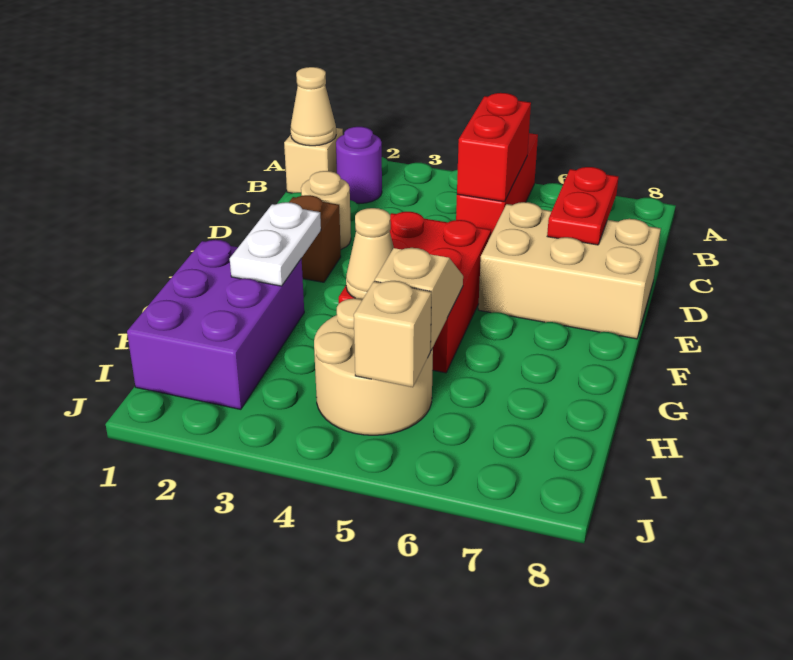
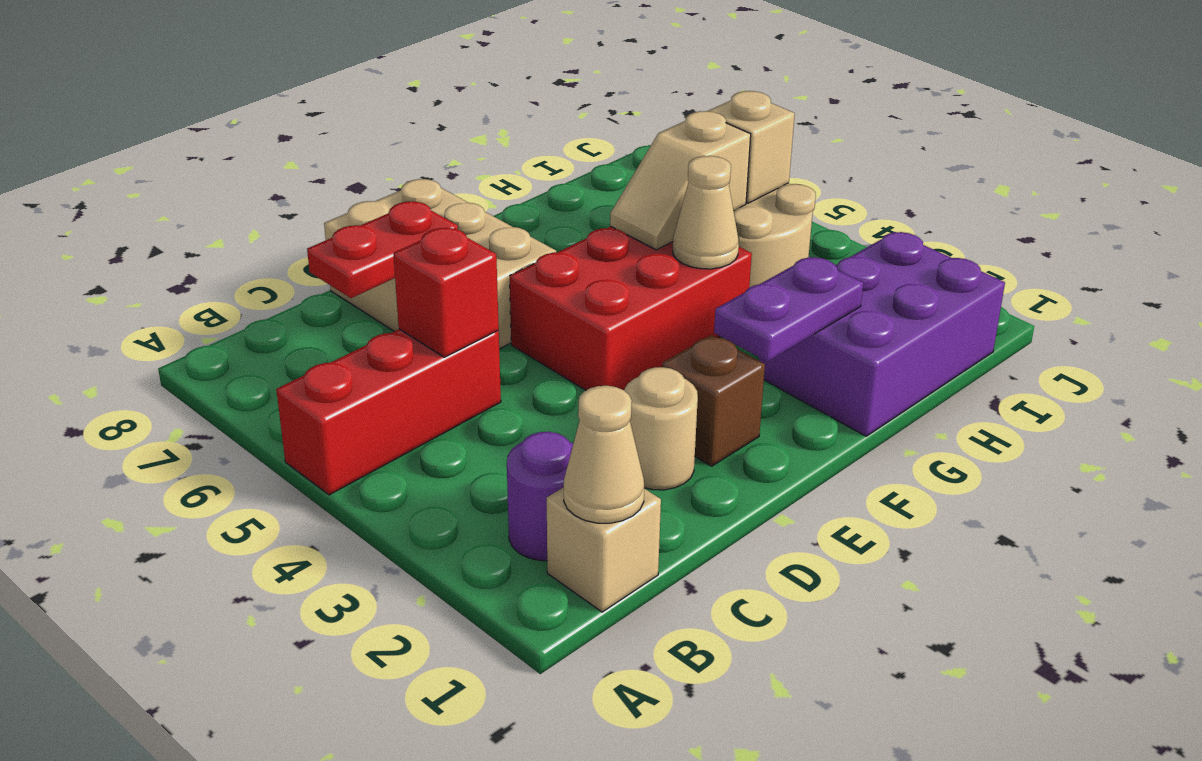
red brick B5:C5 level 2 -> red brick C5 level 2
white plate F2:G2 level 2 -> purple plate F2:G2 level 2

